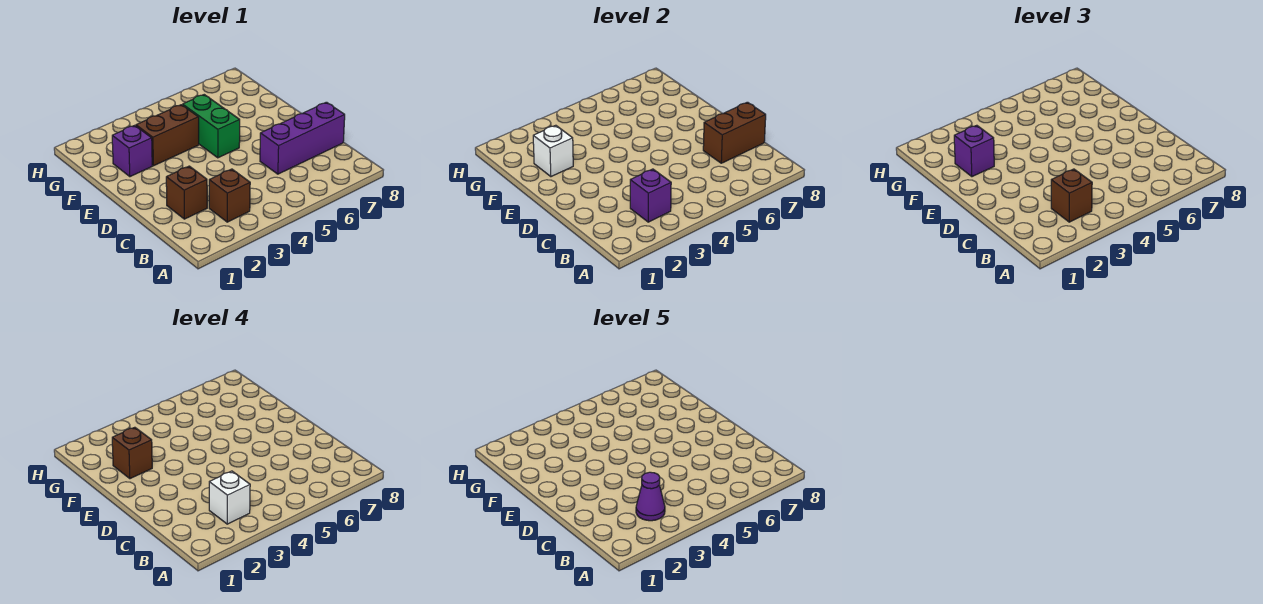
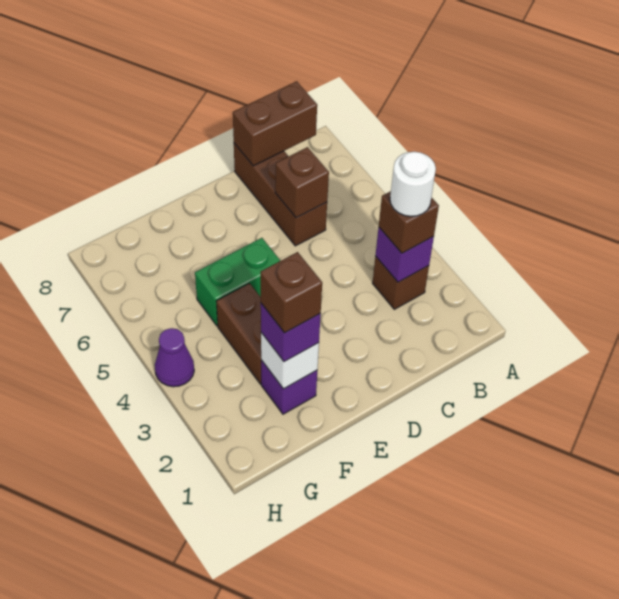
white brick B3 level 4 -> white round brick B3 level 4
purple cone B3 level 5 -> purple cone H4 level 1
brown brick C2 level 1 -> brown brick C6 level 2
purple brick C6:C8 level 1 -> brown brick C6:C8 level 1
brown brick C7:C8 level 2 -> brown brick B8:C8 level 2

